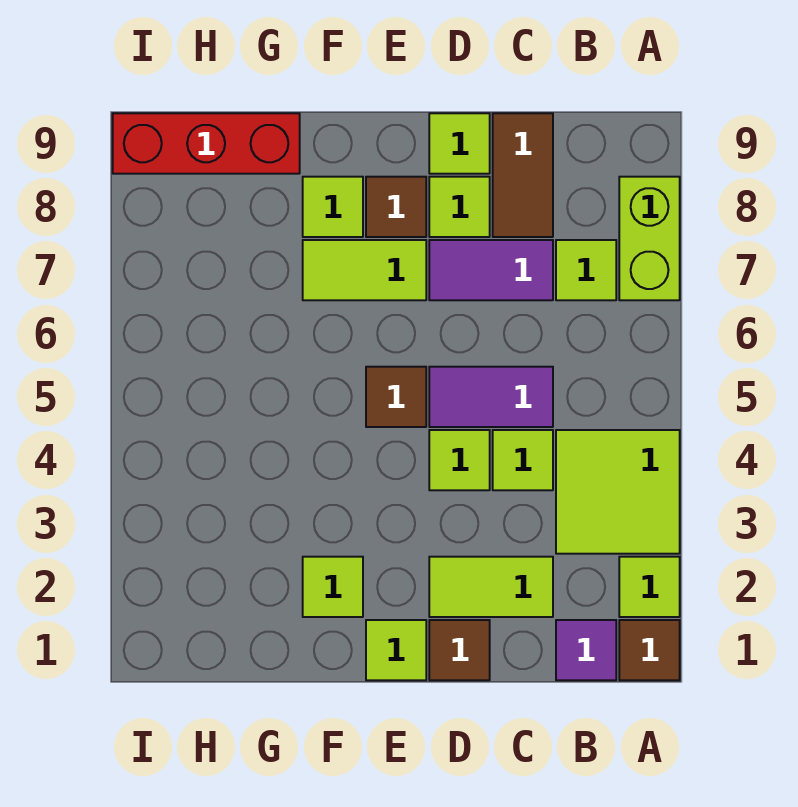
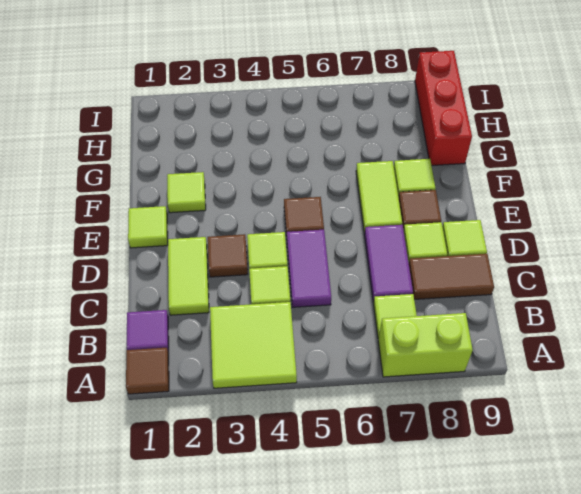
lime tile A2 level 1 -> none
brown tile D1 level 1 -> brown tile D3 level 1

